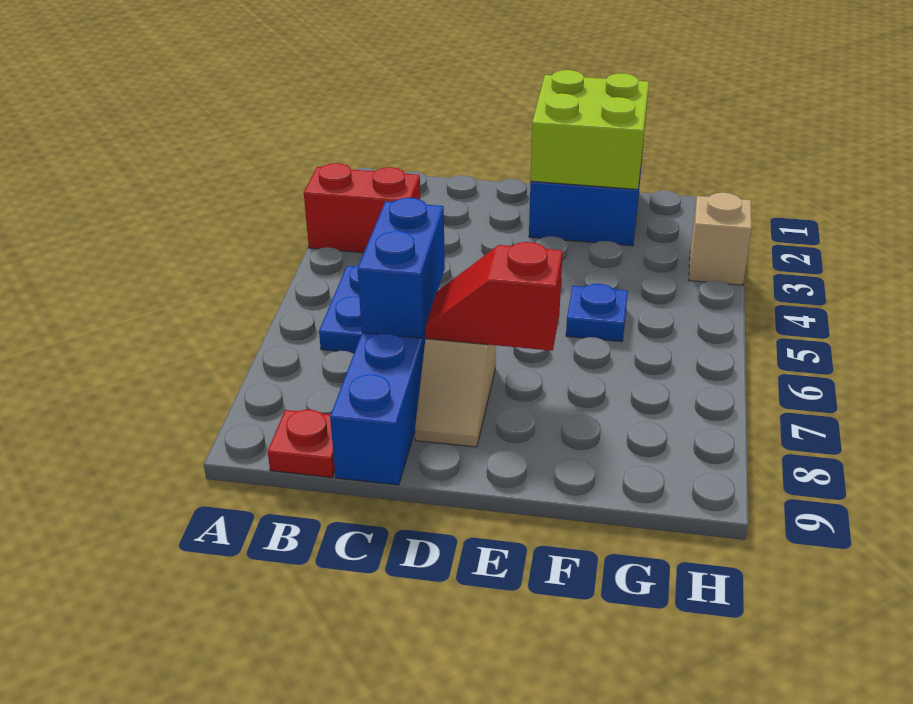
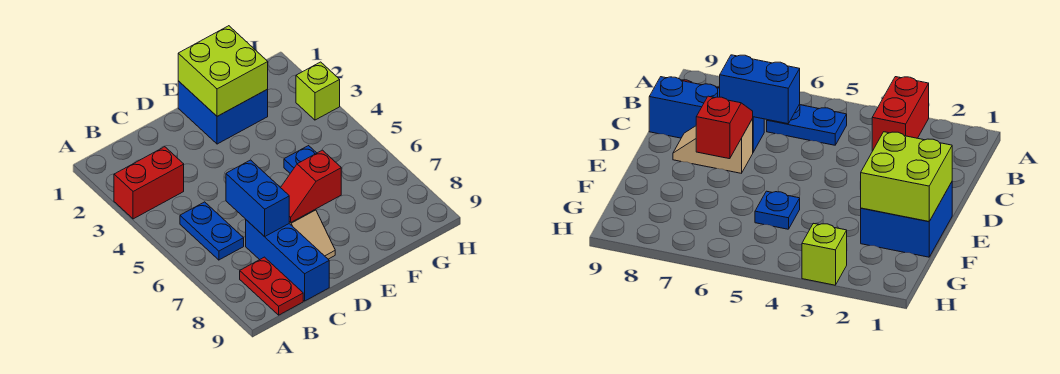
red plate B9 level 1 -> red plate B8:B9 level 1
tan brick H3 level 1 -> lime brick H3 level 1

